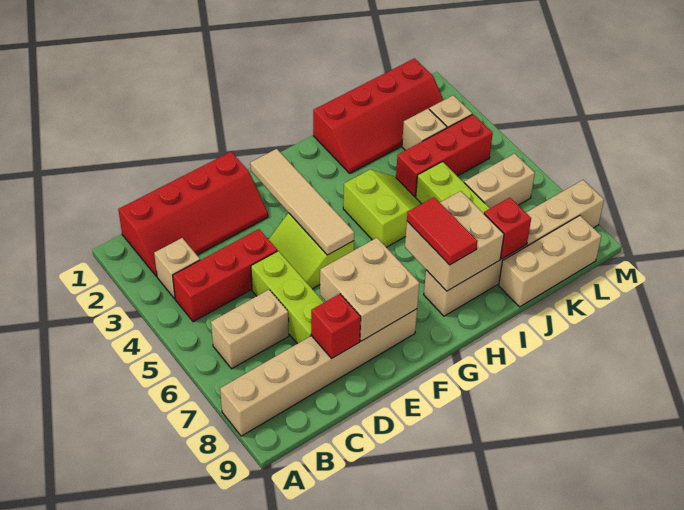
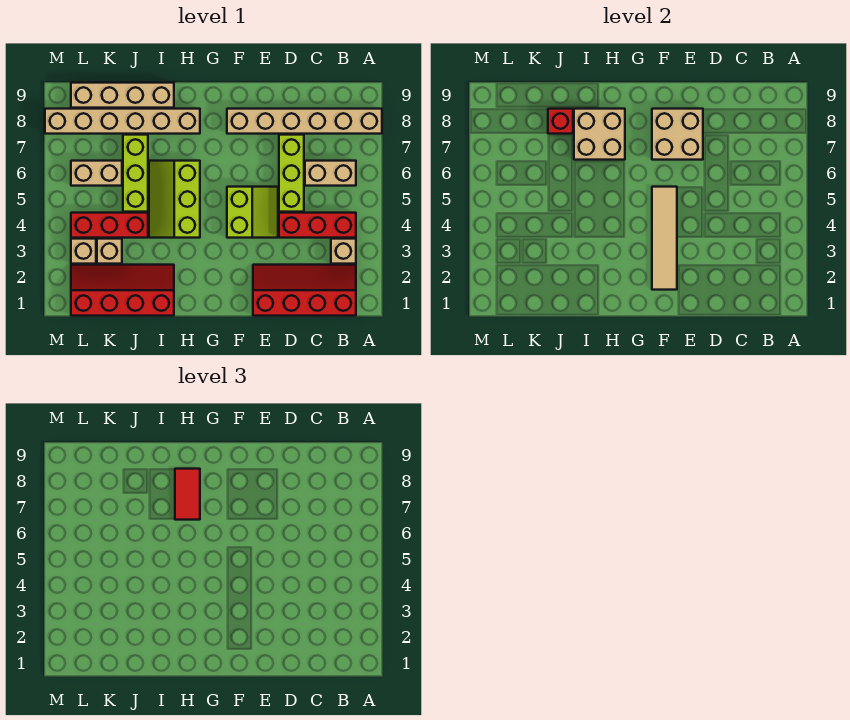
red brick D8 level 2 -> none
lime slope H4:I5 level 1 top H -> lime slope H4:I6 level 1 top H
tan brick J9:L9 level 1 -> tan brick I9:L9 level 1

